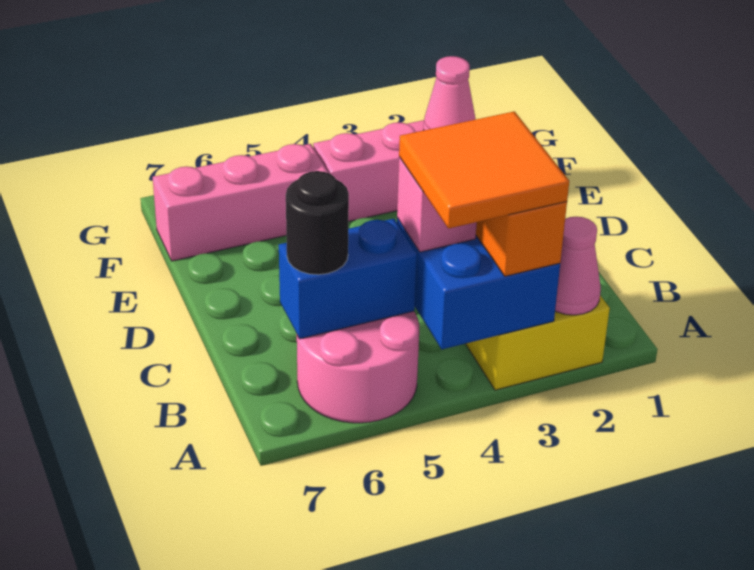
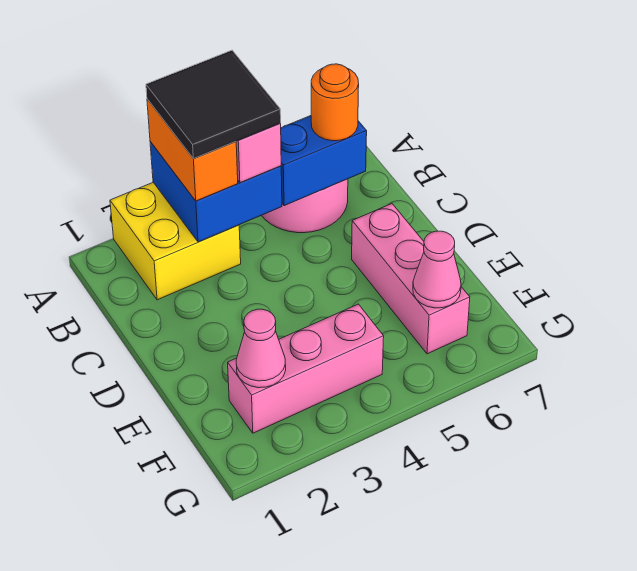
pink cone A2 level 2 -> pink cone F6 level 2
orange tile A3:B4 level 4 -> black tile A3:B4 level 4
black round brick B6 level 3 -> orange round brick B6 level 3
pink brick F5:F7 level 1 -> pink brick D6:F6 level 1

